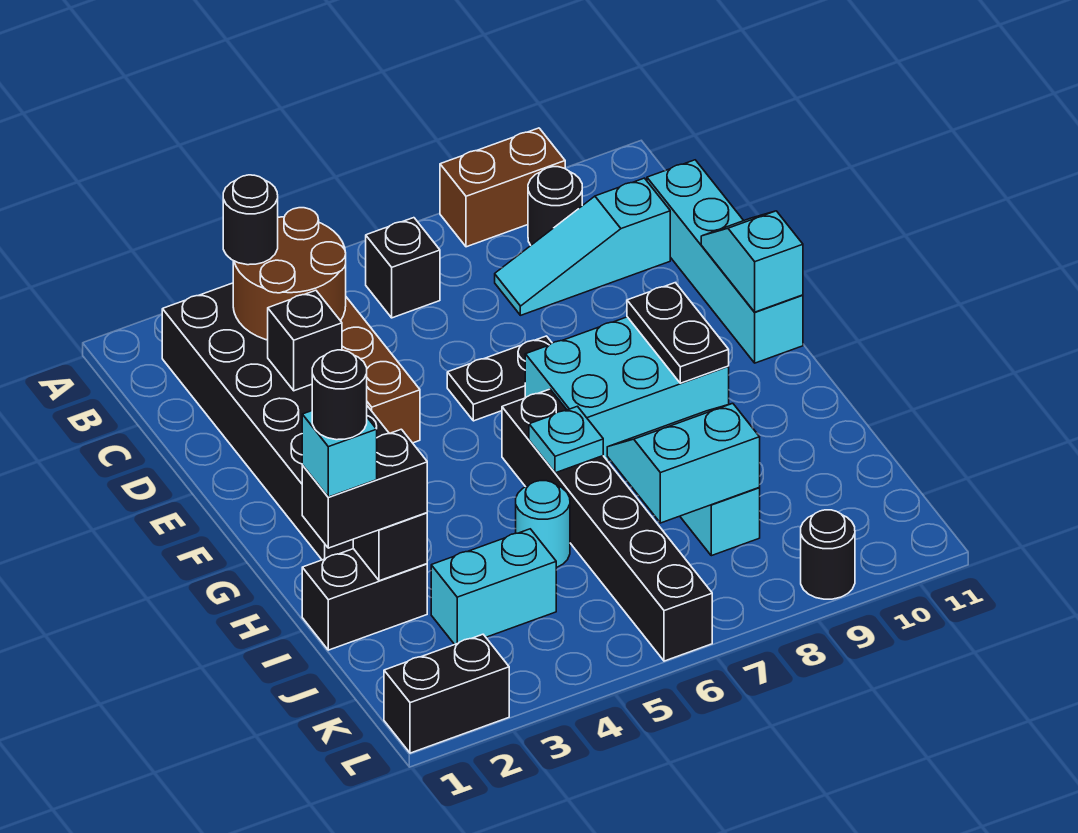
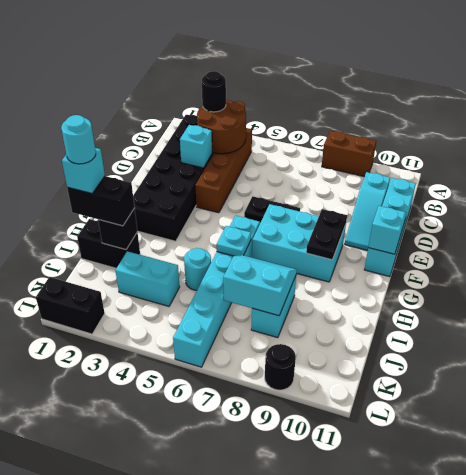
black brick B6 level 1 -> none
black round brick B9 level 1 -> none
cyan slope C8:C10 level 1 top 10 -> cyan slope C10:E10 level 1 top C
black brick D3 level 2 -> cyan brick D3 level 2
black brick G6:L6 level 1 -> cyan brick G6:L6 level 1
black round brick I1 level 5 -> cyan round brick I1 level 5

